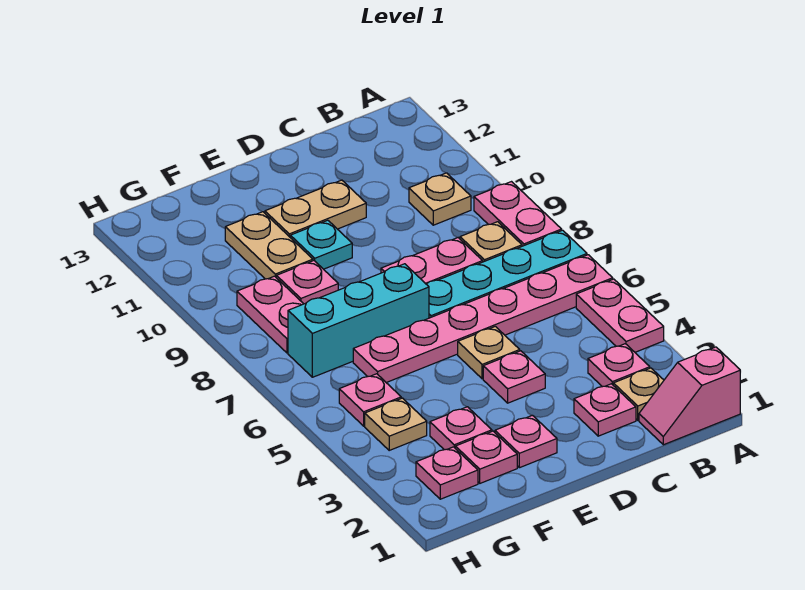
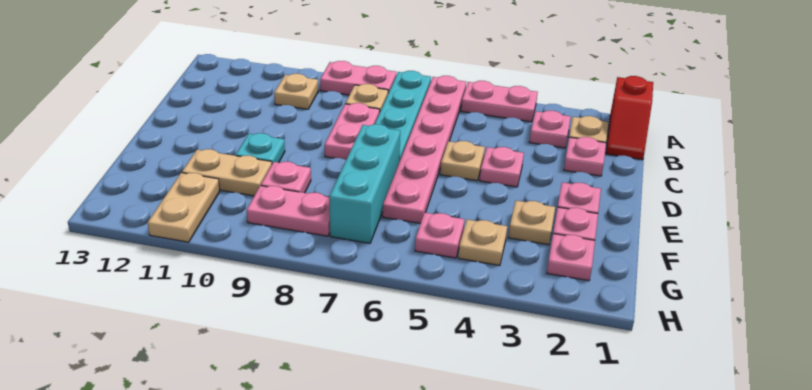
pink slope A1:B1 level 1 top A -> red slope A1:B1 level 1 top A
tan plate D11:E11 level 1 -> tan plate G11:H11 level 1
pink plate F3 level 1 -> tan plate F3 level 1

